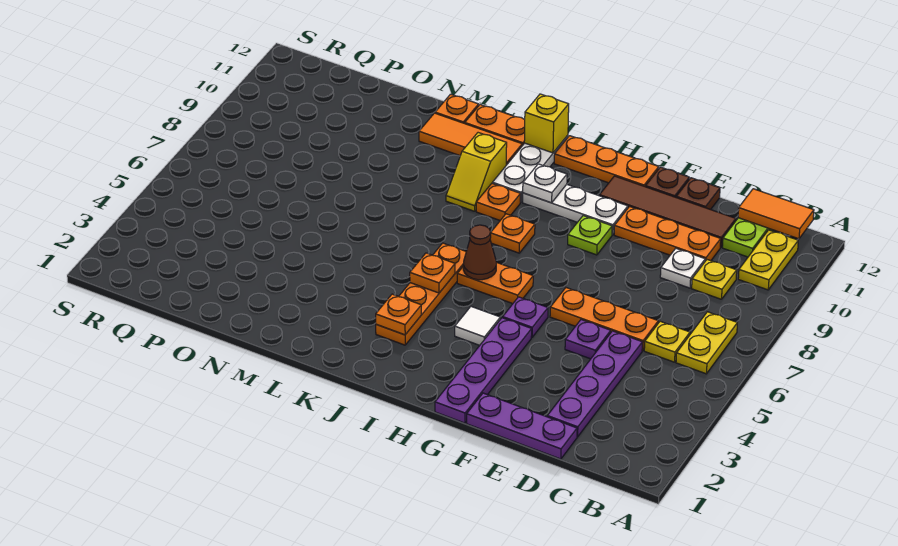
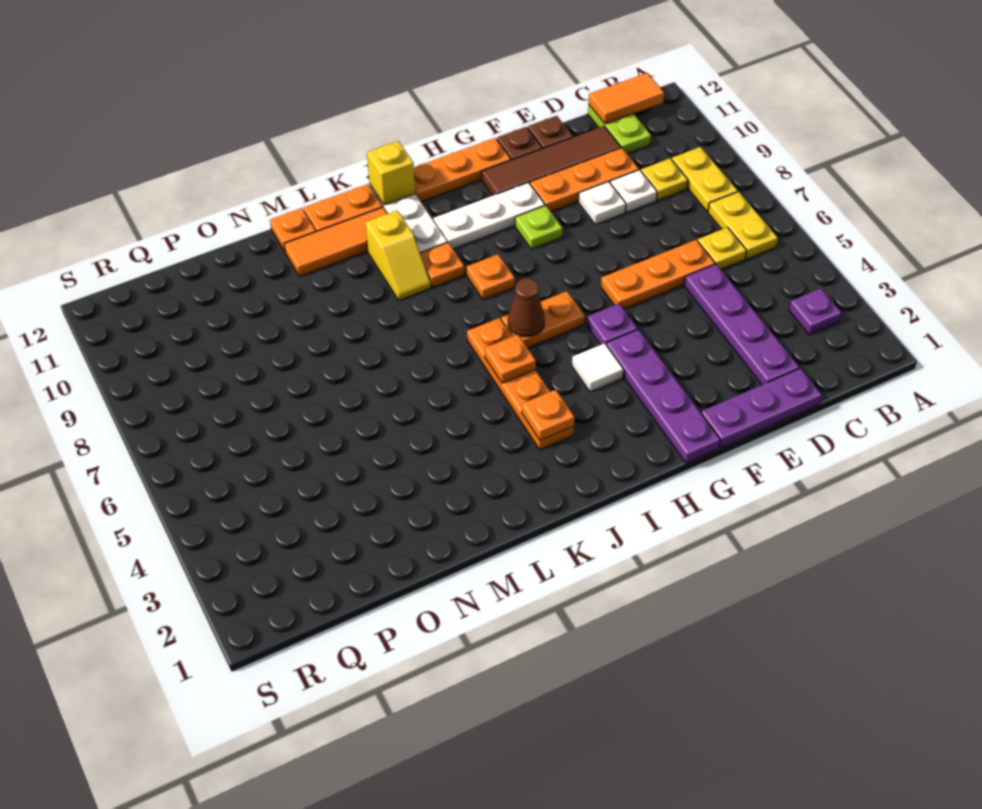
yellow plate B10:B11 level 1 -> yellow plate B8:B9 level 1
purple plate E5 level 1 -> purple plate B3 level 1
white plate I10 level 2 -> white plate E9 level 1

